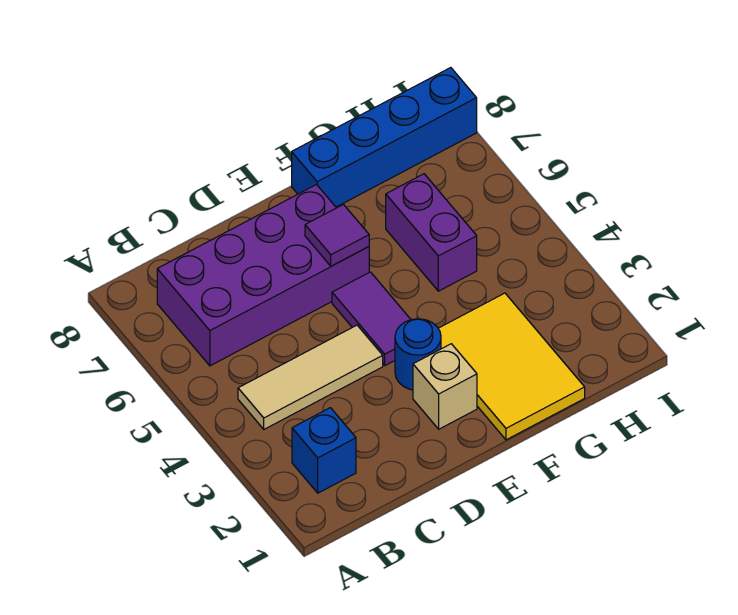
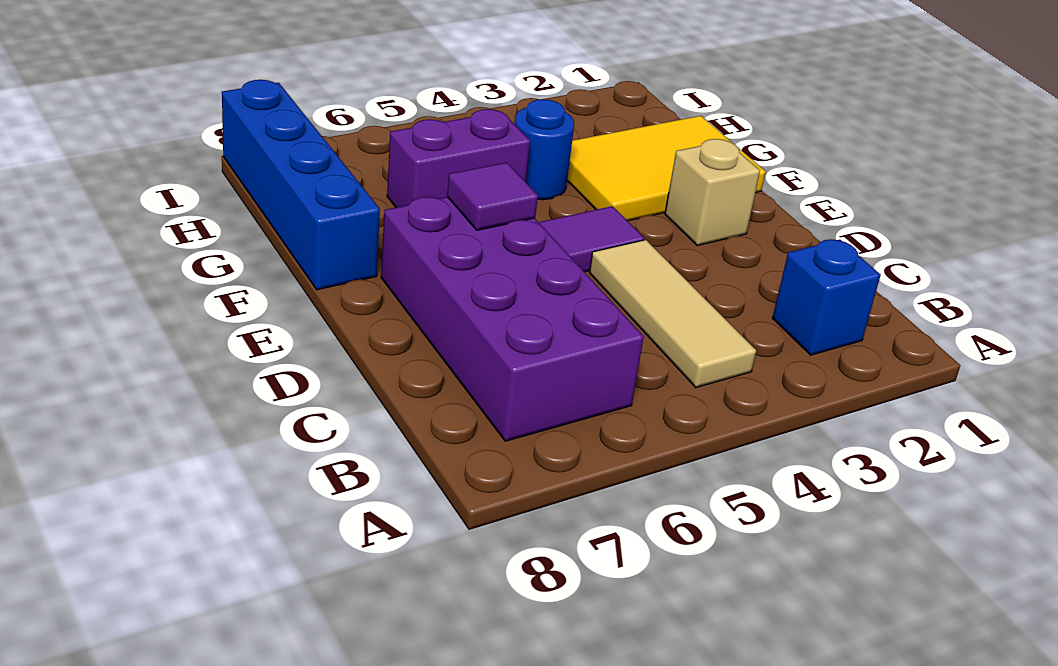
blue round brick E3 level 1 -> blue round brick G4 level 1

